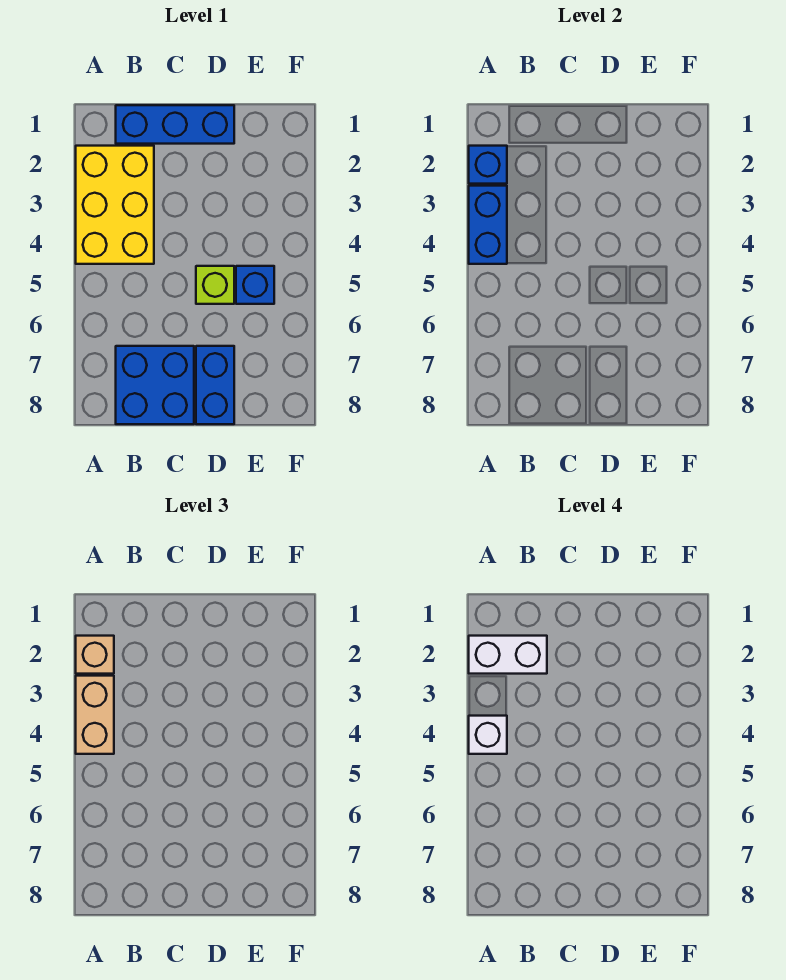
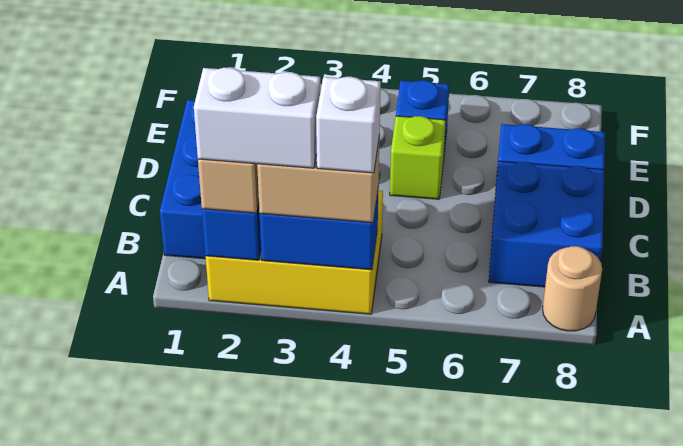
white brick A2:B2 level 4 -> white brick A2:A3 level 4
none -> tan round brick A8 level 1

